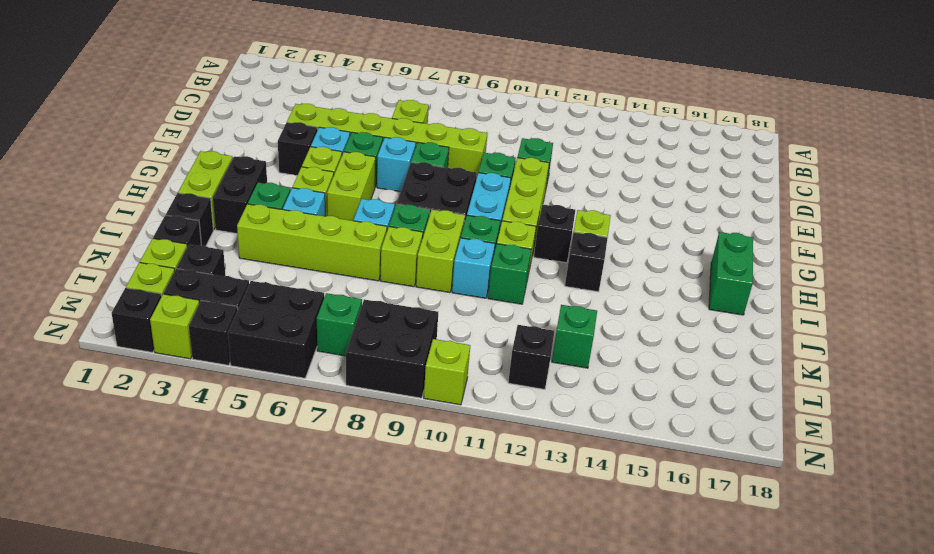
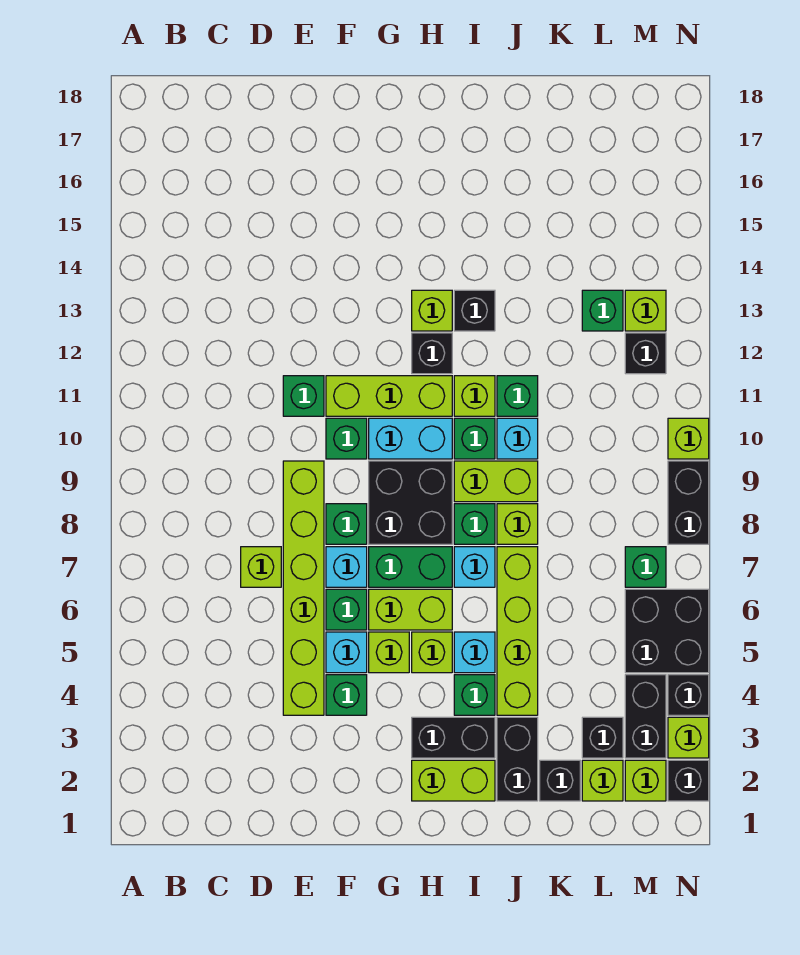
black brick F4 level 1 -> green brick F4 level 1
green brick H17:I17 level 1 -> green brick G7:H7 level 1
black brick J2 level 1 -> black brick J2:J3 level 1
black brick M8:N9 level 1 -> black brick N8:N9 level 1
none -> lime brick M13 level 1

